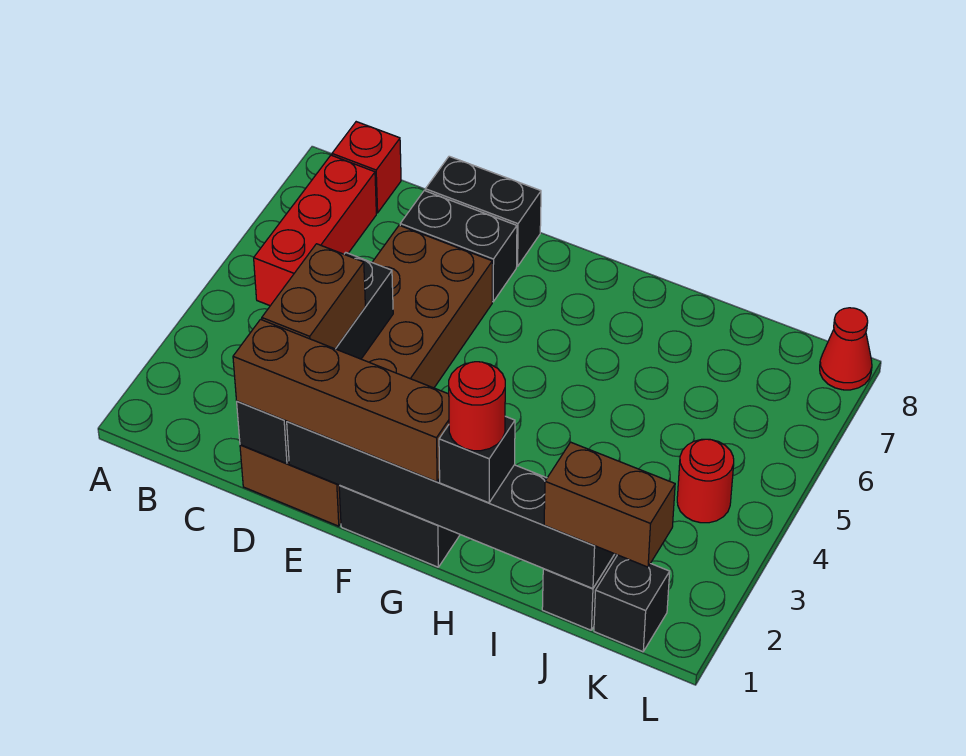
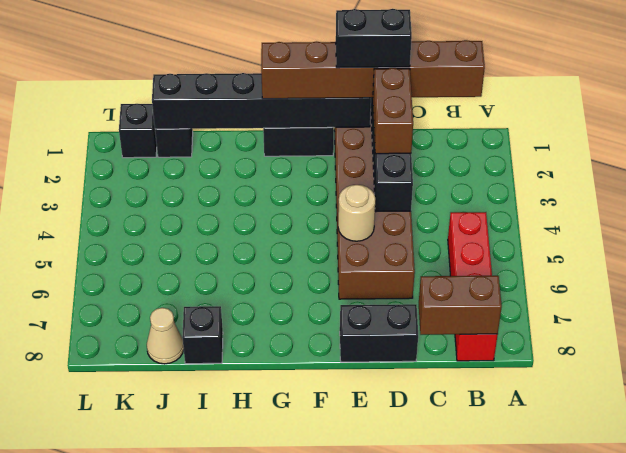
brown brick D1:G1 level 3 -> brown brick B1:G1 level 3
black brick D7:E7 level 1 -> black brick D1:E1 level 4
none -> tan round brick E5 level 2
black brick H1 level 3 -> black brick I8 level 1
red round brick H1 level 4 -> none
brown brick J1:K1 level 3 -> brown brick B8:C8 level 2
none -> tan cone J8 level 1
red round brick K4 level 1 -> none
red cone L8 level 1 -> none

